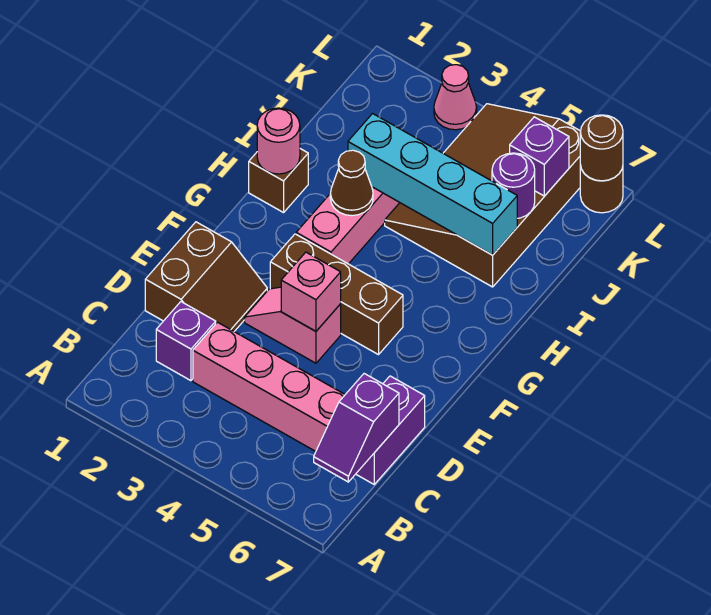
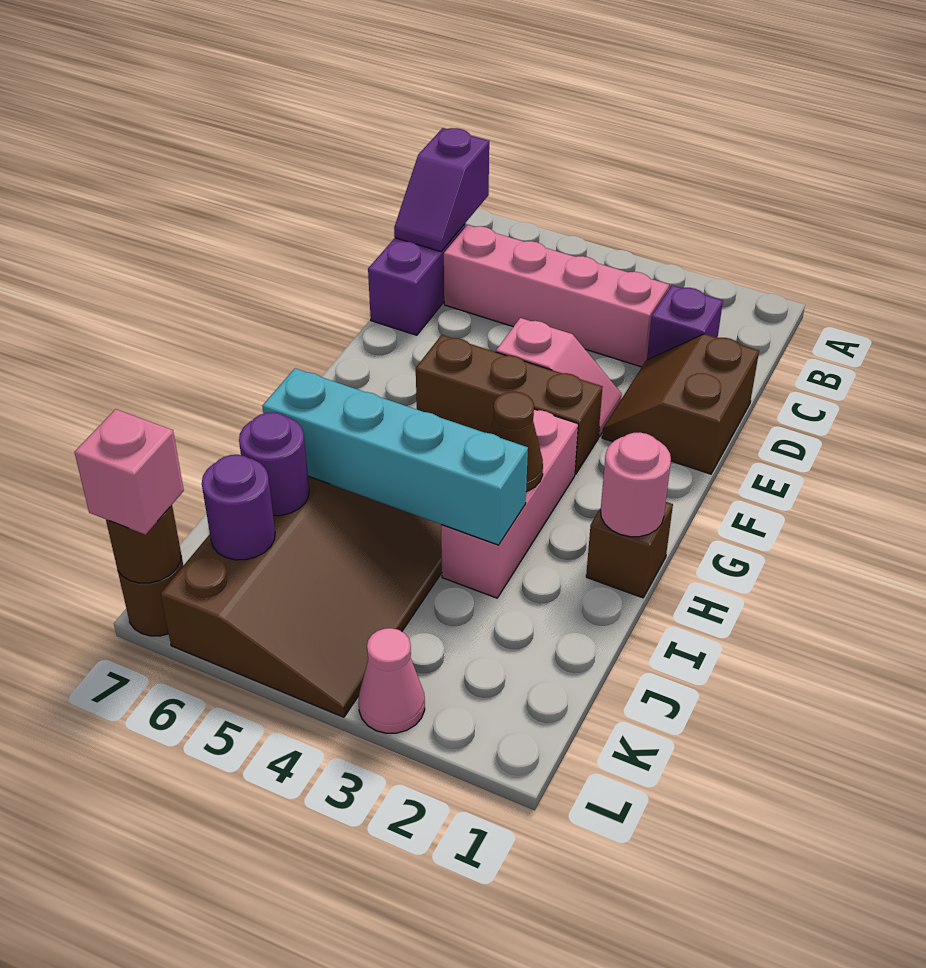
purple slope B7:C7 level 2 top C -> purple slope B7:C7 level 2 top B
pink brick E4 level 2 -> pink brick L7 level 3
purple brick K6 level 2 -> purple round brick K6 level 2

